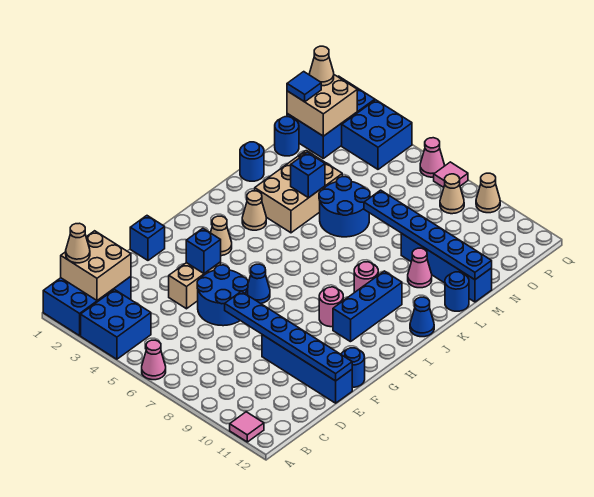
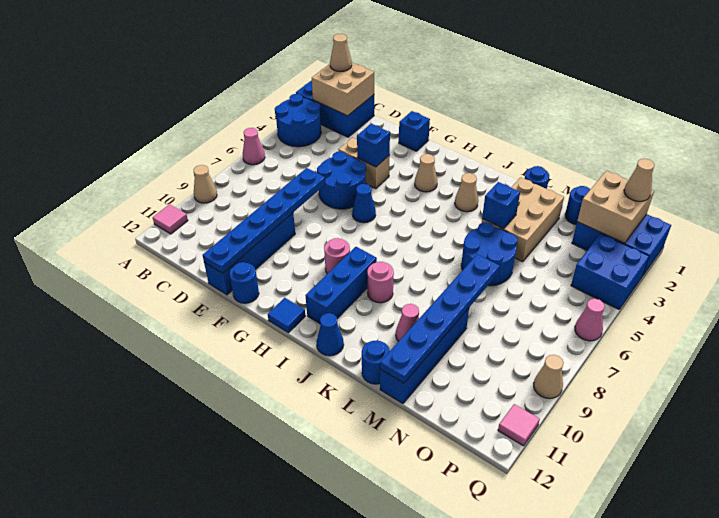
blue brick A3:B4 level 1 -> blue round brick A3:B4 level 1
blue brick H10:J10 level 1 -> blue brick I9:I11 level 1
tan brick K3:M4 level 1 -> tan brick L2:M4 level 1
blue tile O1 level 3 -> blue tile H12 level 1
tan cone P8 level 1 -> tan cone A9 level 1
pink tile Q7 level 1 -> pink tile Q11 level 1

